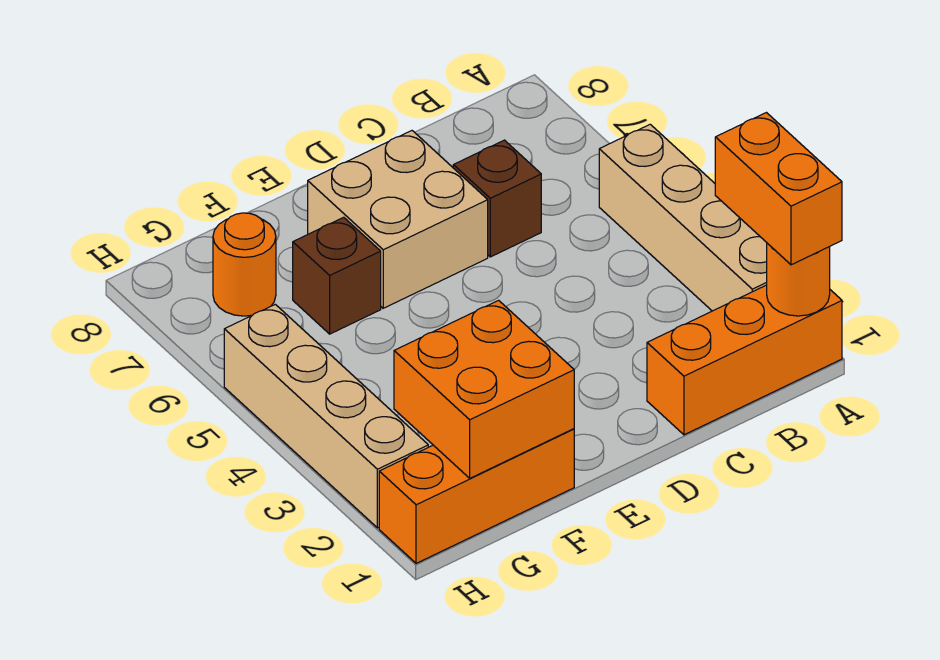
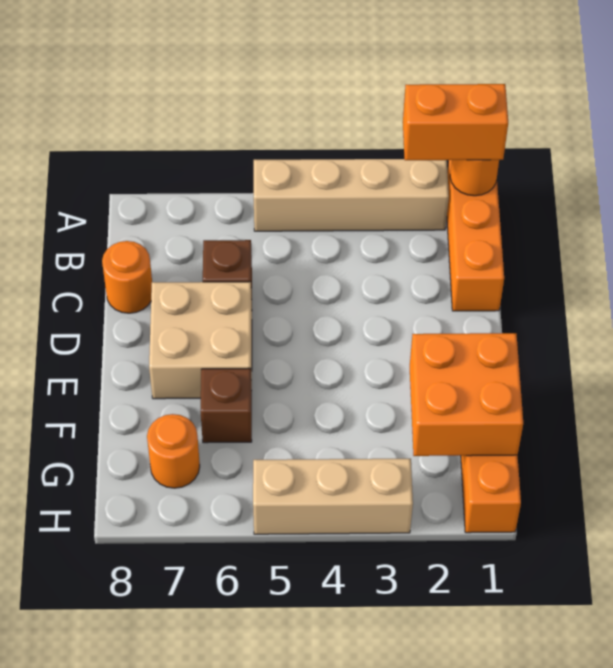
none -> orange round brick C8 level 1
tan brick H2:H5 level 1 -> tan brick H3:H5 level 1

